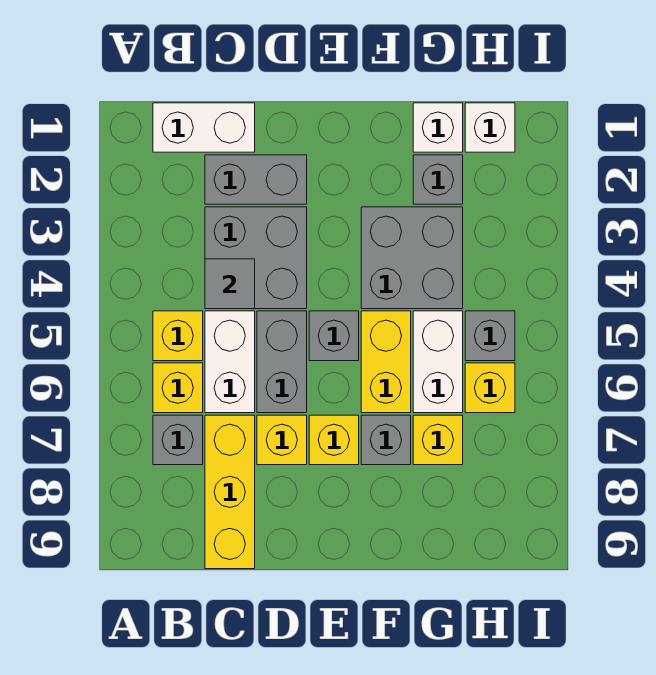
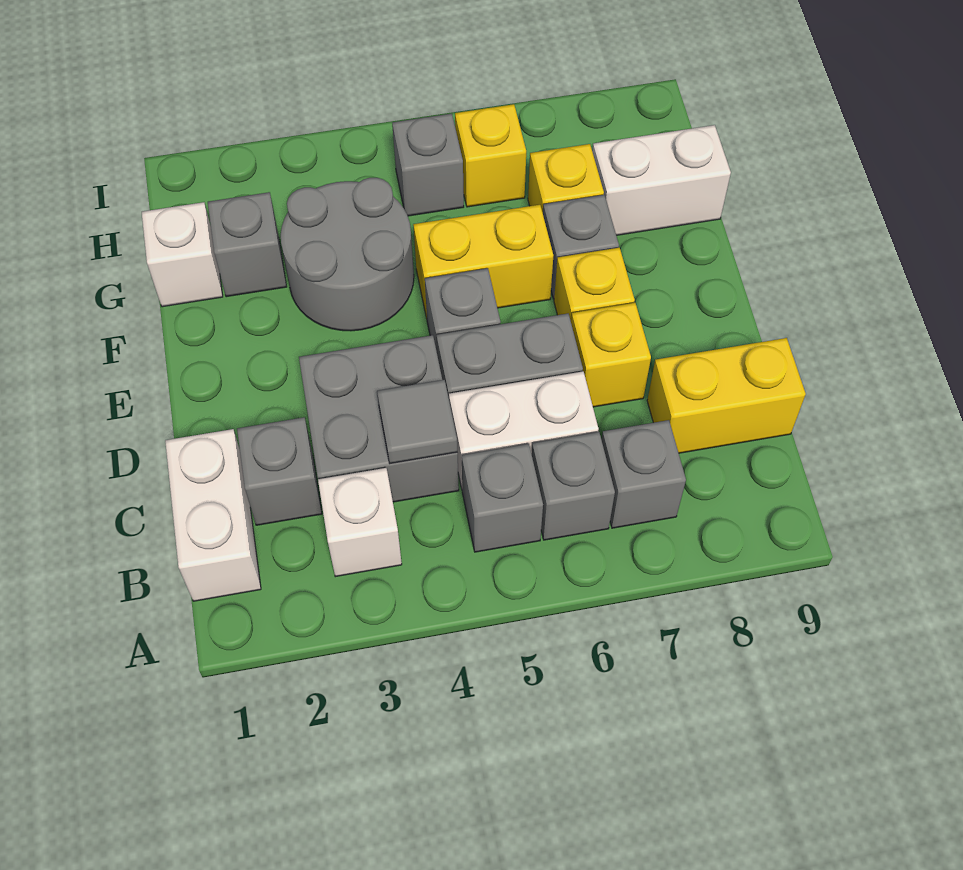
yellow brick B5 level 1 -> grey brick B5 level 1
yellow brick B6 level 1 -> grey brick B6 level 1
grey brick C2:D2 level 1 -> grey brick C2 level 1
yellow brick C7:C9 level 1 -> yellow brick C8:C9 level 1
grey brick F3:G4 level 1 -> grey round brick F3:G4 level 1
white brick G5:G6 level 1 -> white brick G8:G9 level 1
white brick H1 level 1 -> white brick B3 level 1

